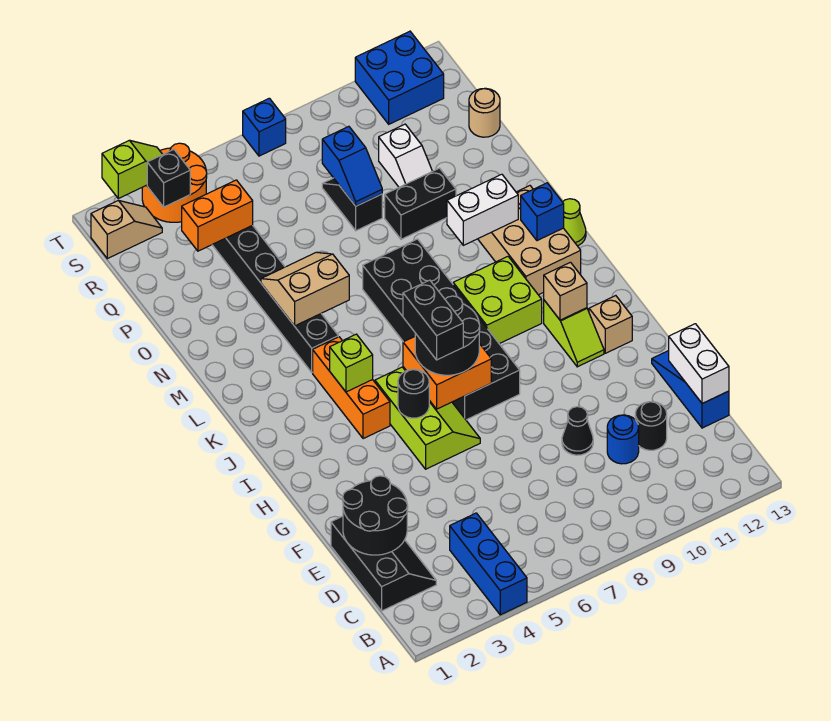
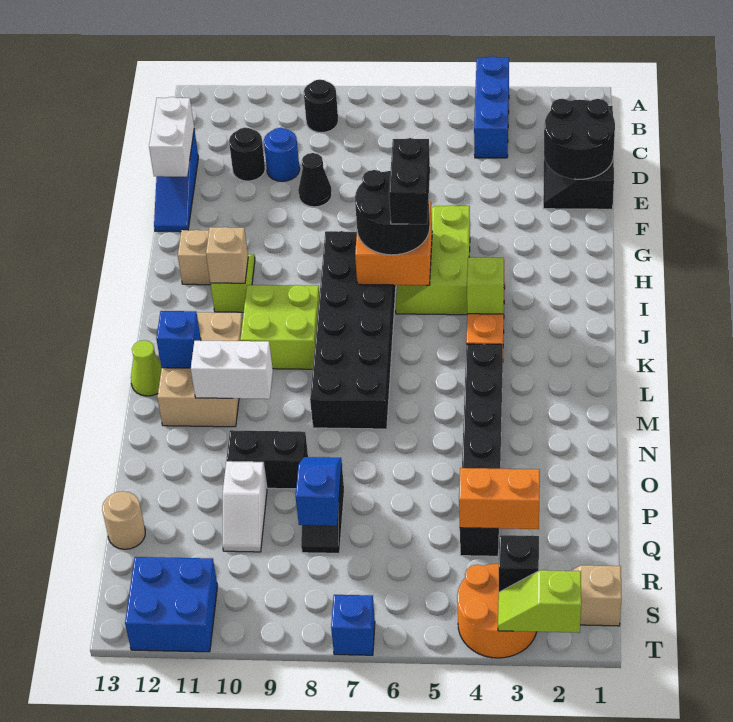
black round brick H5 level 2 -> black round brick B9 level 1
tan slope M4:N5 level 2 top M -> none
white slope P10:Q10 level 1 top Q -> white slope P10:Q10 level 1 top P

